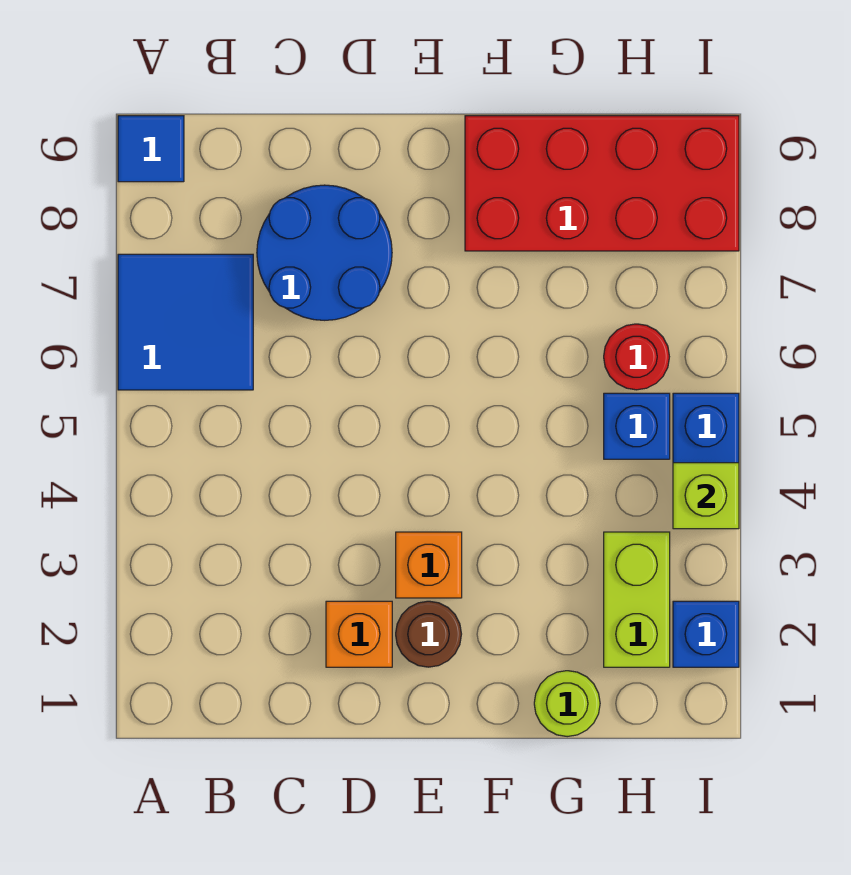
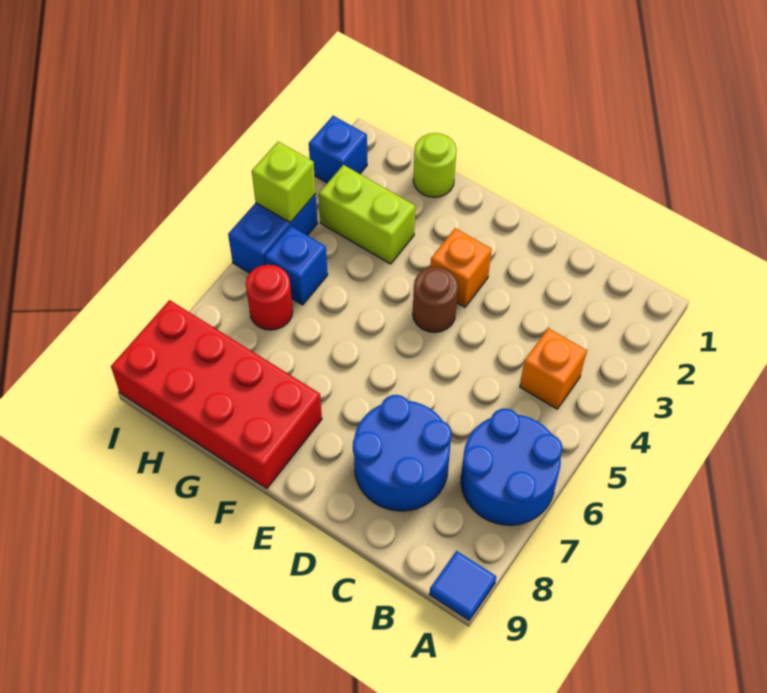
blue tile A6:B7 level 1 -> blue round brick A6:B7 level 1
orange brick D2 level 1 -> orange brick B4 level 1
brown round brick E2 level 1 -> brown round brick E4 level 1
lime brick H2:H3 level 1 -> lime brick G3:H3 level 1

